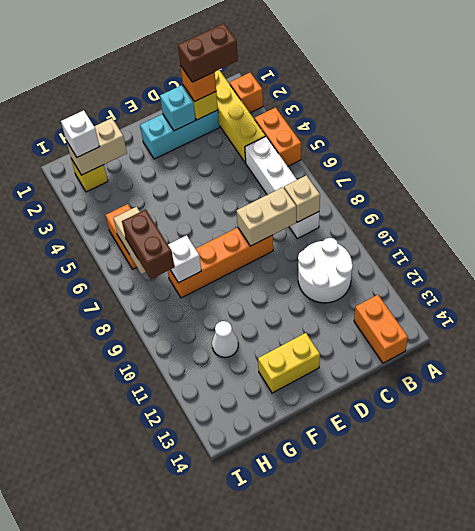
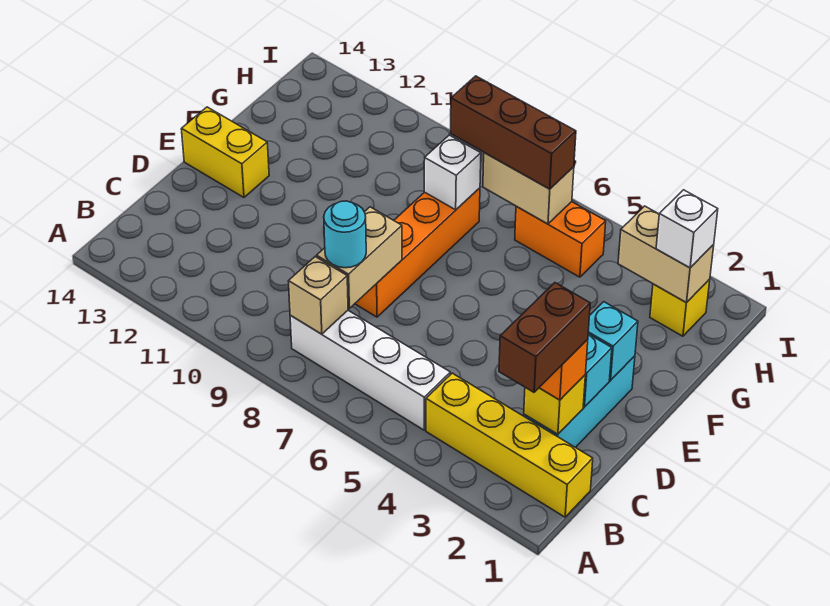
orange brick A2 level 1 -> none
orange brick A4:A5 level 1 -> none
white round brick B10:C11 level 1 -> none
orange brick B13:B14 level 1 -> none
none -> cyan round brick C8 level 3
none -> cyan brick E2 level 2
yellow brick E13:F13 level 1 -> yellow brick E13:E14 level 1
tan brick G2:H2 level 2 -> tan brick H2:H3 level 2
white cone G11 level 1 -> none
brown brick H7:H8 level 3 -> brown brick H6:H8 level 3

